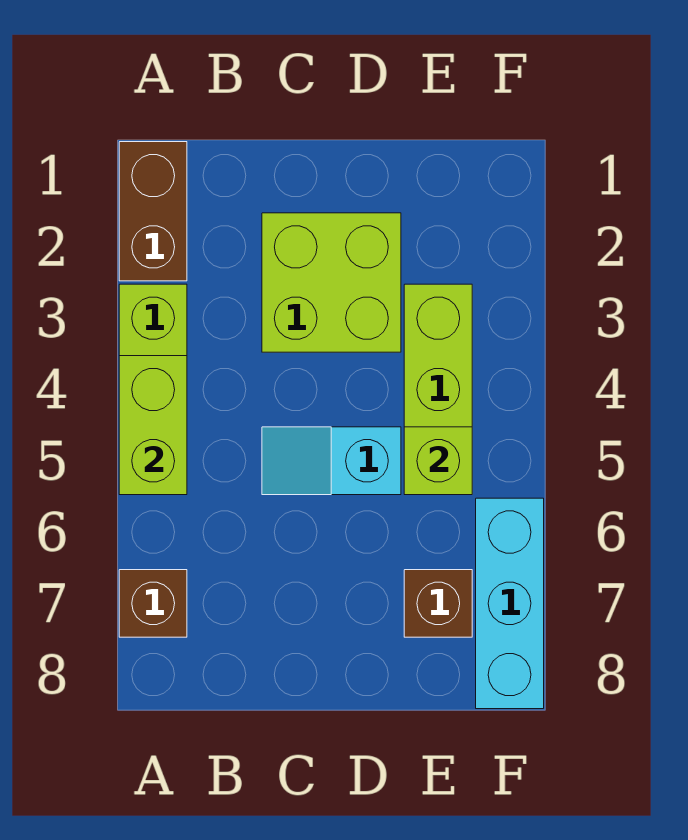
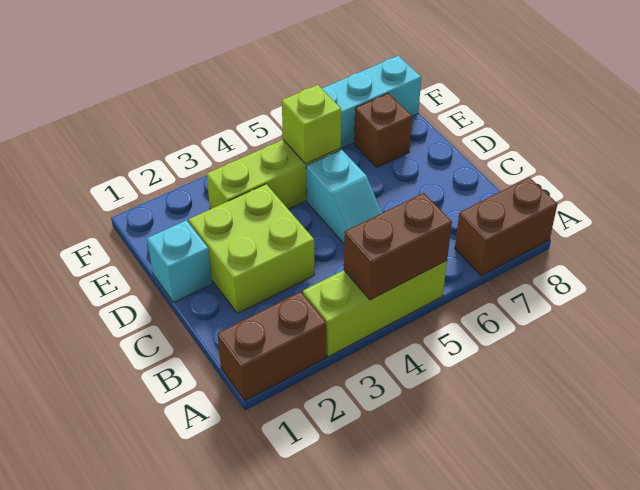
lime brick A4:A5 level 2 -> brown brick A4:A5 level 2
brown brick A7 level 1 -> brown brick A7:A8 level 1
none -> cyan brick D1 level 1

